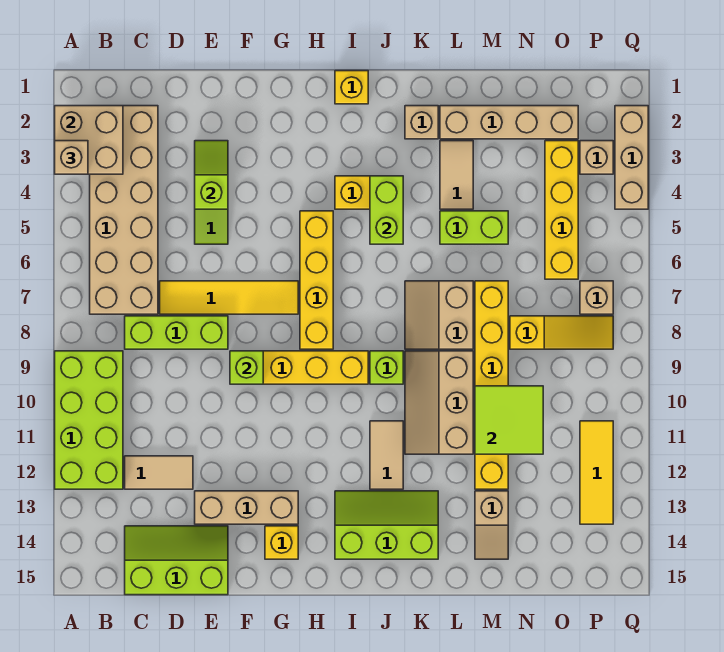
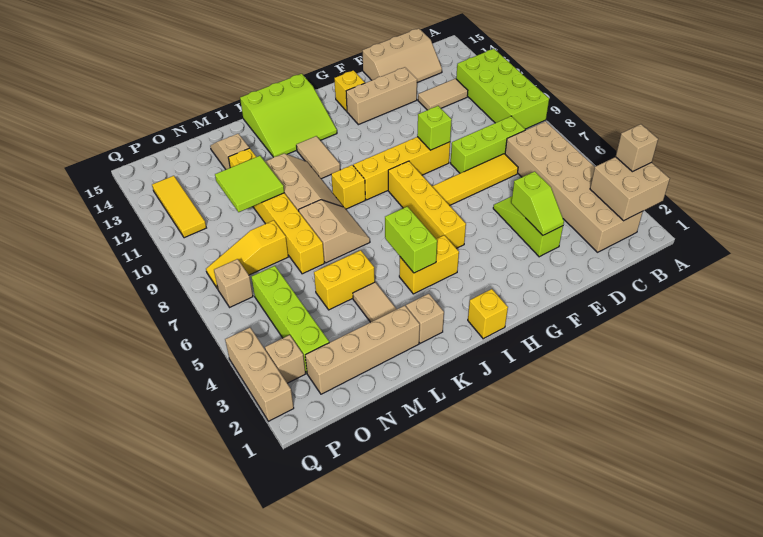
lime slope C14:E15 level 1 top 15 -> tan slope C14:E15 level 1 top 15
lime slope I13:K14 level 1 top 14 -> lime slope I13:K15 level 1 top 15
lime brick J9 level 1 -> yellow brick J9 level 1
lime brick L5:M5 level 1 -> yellow brick L5:M5 level 1
yellow brick O3:O6 level 1 -> lime brick O3:O6 level 1

